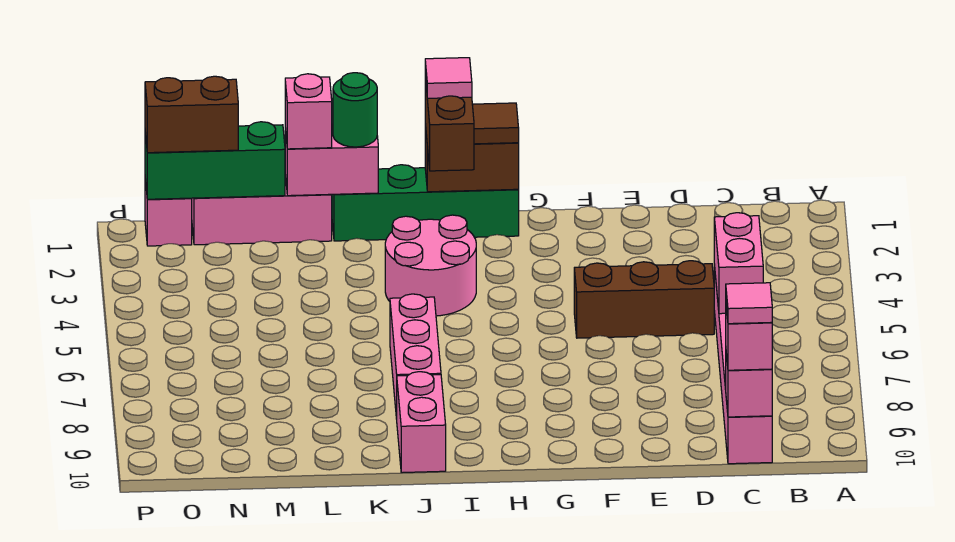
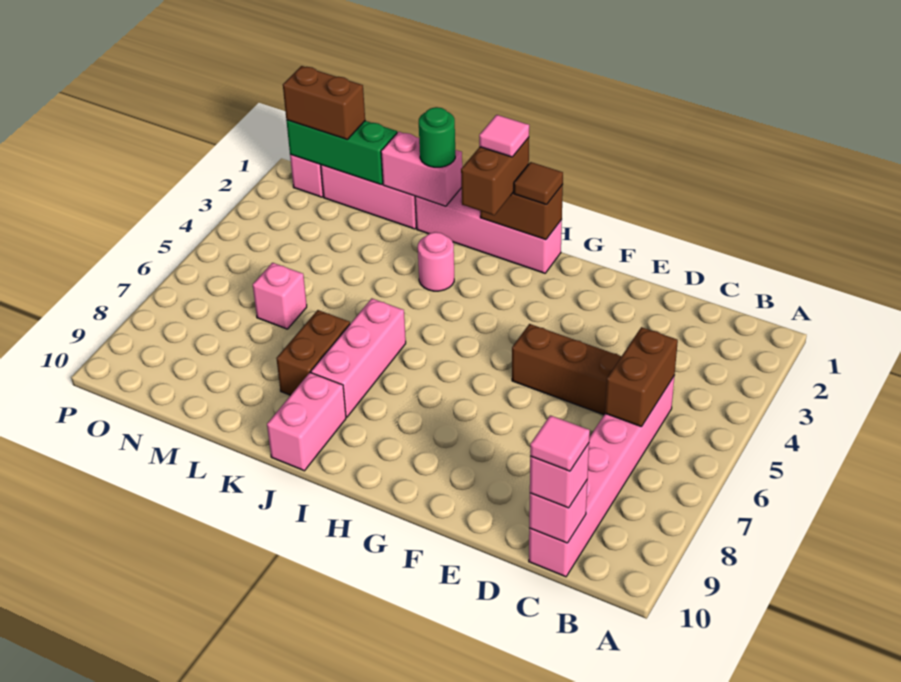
pink brick C5:C6 level 2 -> brown brick C5:C6 level 2
green brick H1:K1 level 1 -> pink brick H1:K1 level 1
pink round brick I3:J4 level 1 -> pink round brick J3 level 1
none -> brown brick K7:K8 level 1
pink brick L1 level 3 -> pink brick M6 level 1

